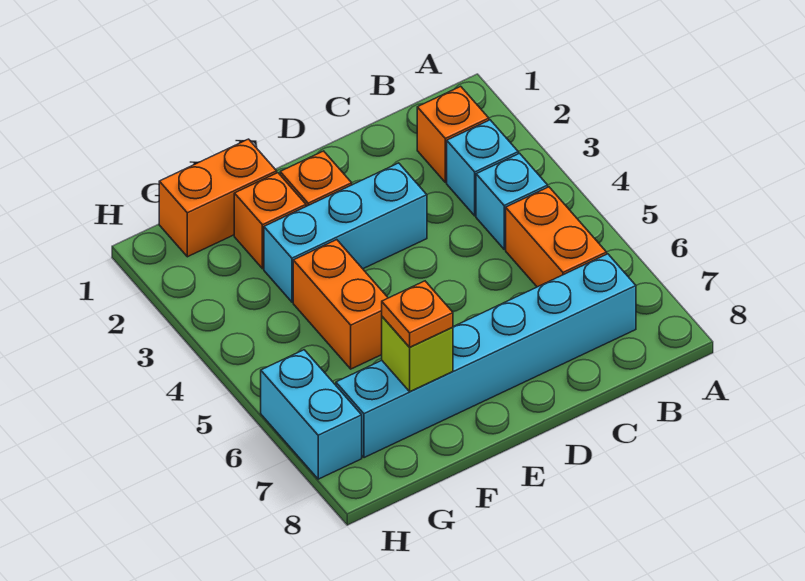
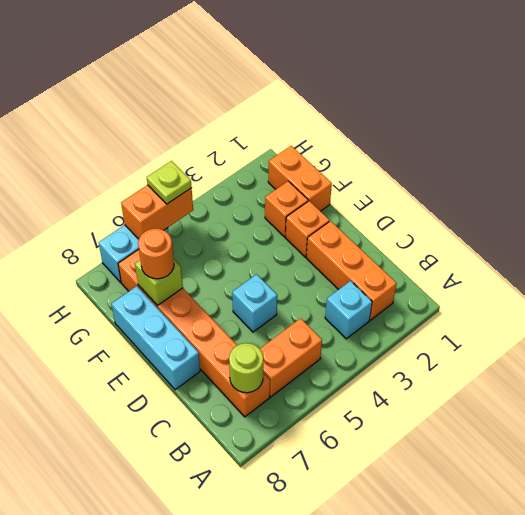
orange brick B2 level 1 -> orange brick B2:D2 level 1
cyan brick B4 level 1 -> cyan brick D5 level 1
cyan brick B7:G7 level 1 -> orange brick B7:G7 level 1
none -> lime round brick B7 level 2
cyan brick D3:F3 level 1 -> cyan brick D8:F8 level 1
orange brick F4:F5 level 1 -> orange brick H5:H6 level 2
orange plate F7 level 3 -> orange round brick F7 level 3
none -> lime plate H5 level 3

